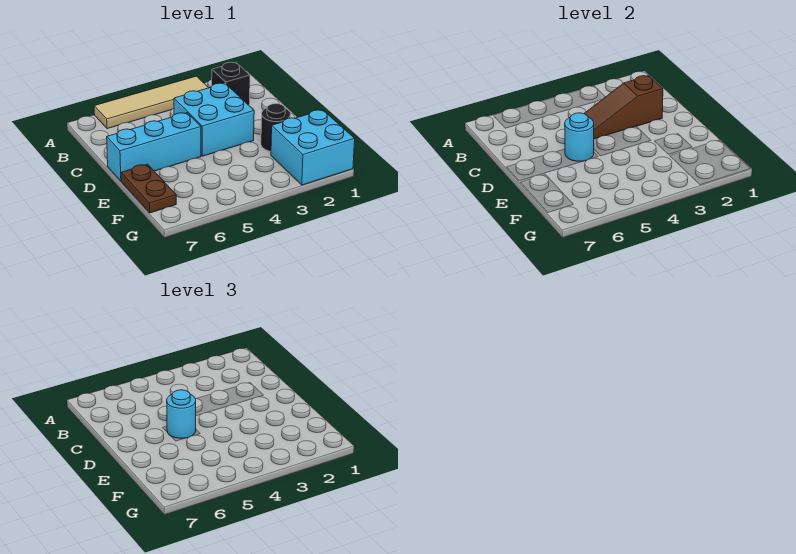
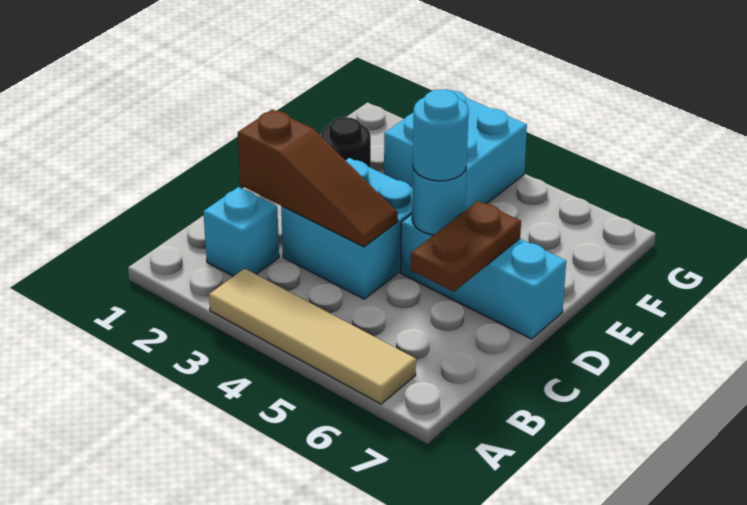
black brick B2 level 1 -> cyan brick B2 level 1
brown plate E7:F7 level 1 -> brown plate C6:D6 level 2
cyan brick F1:G2 level 1 -> cyan brick F3:G4 level 1

